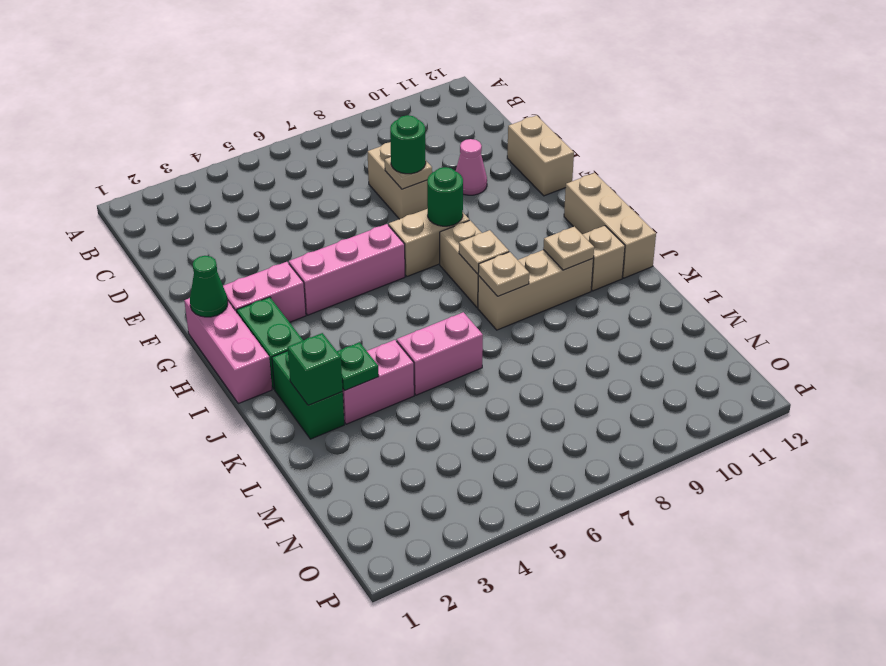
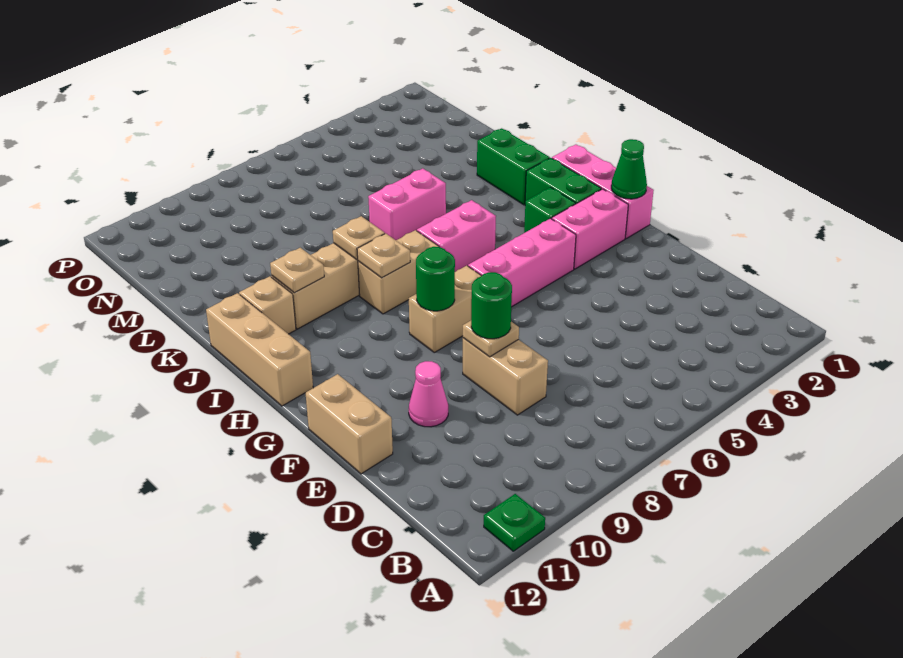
tan brick H8:I8 level 1 -> tan brick I7:I8 level 1
green brick K2 level 2 -> green brick H3 level 1
pink brick K3:K4 level 1 -> pink brick I5:I6 level 1
green plate K3 level 2 -> green plate A11 level 1

